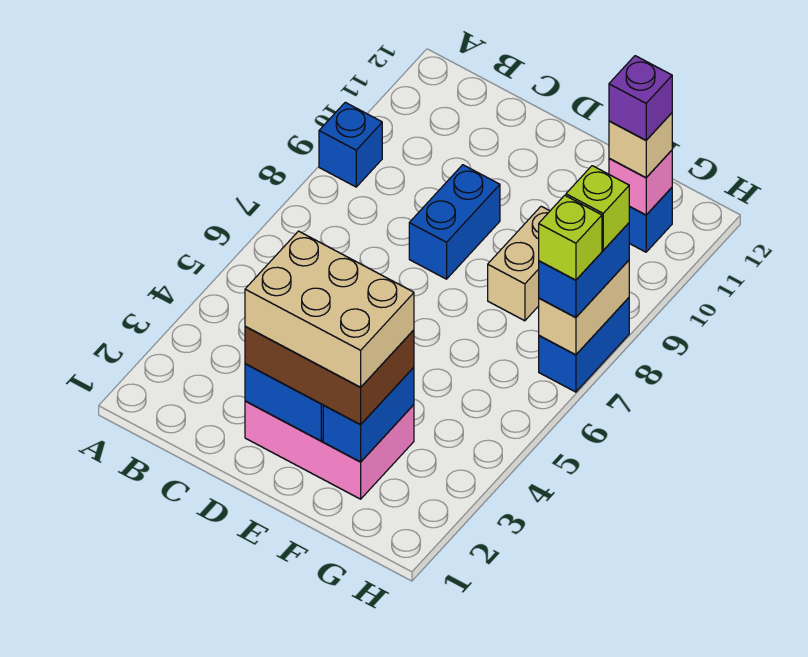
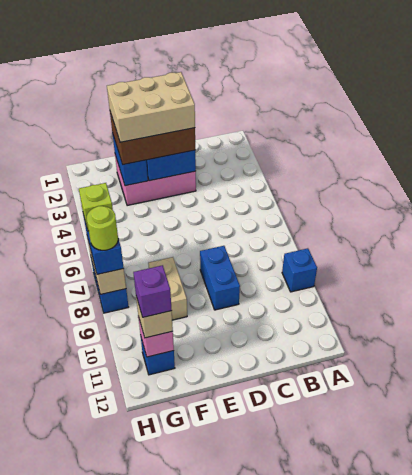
lime brick H8 level 4 -> lime round brick H8 level 4

